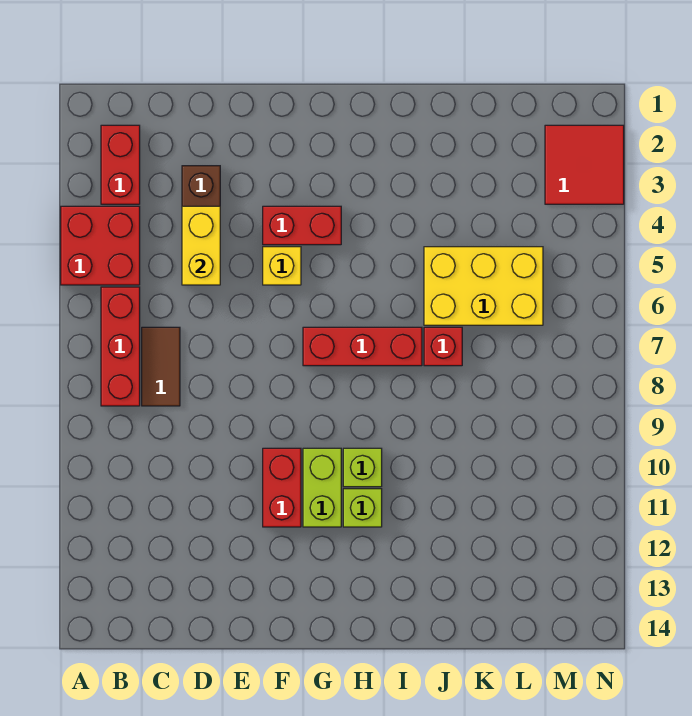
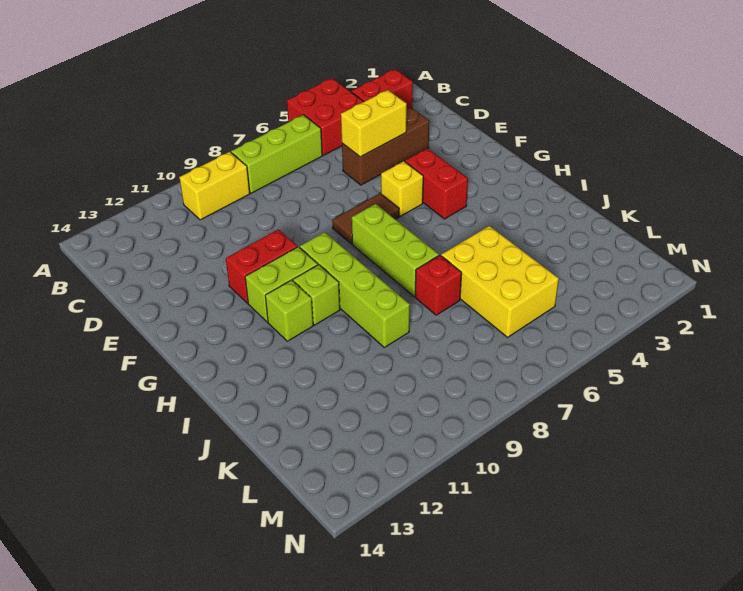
red brick B6:B8 level 1 -> lime brick B6:B8 level 1
none -> yellow brick B9:B10 level 1
brown tile C7:C8 level 1 -> brown tile F6:F7 level 1
red brick G7:I7 level 1 -> lime brick G7:I7 level 1
none -> lime brick G9:J9 level 1
red tile M2:N3 level 1 -> none

